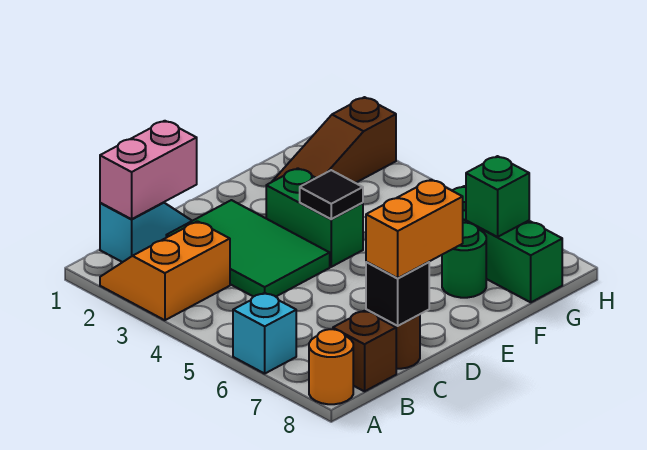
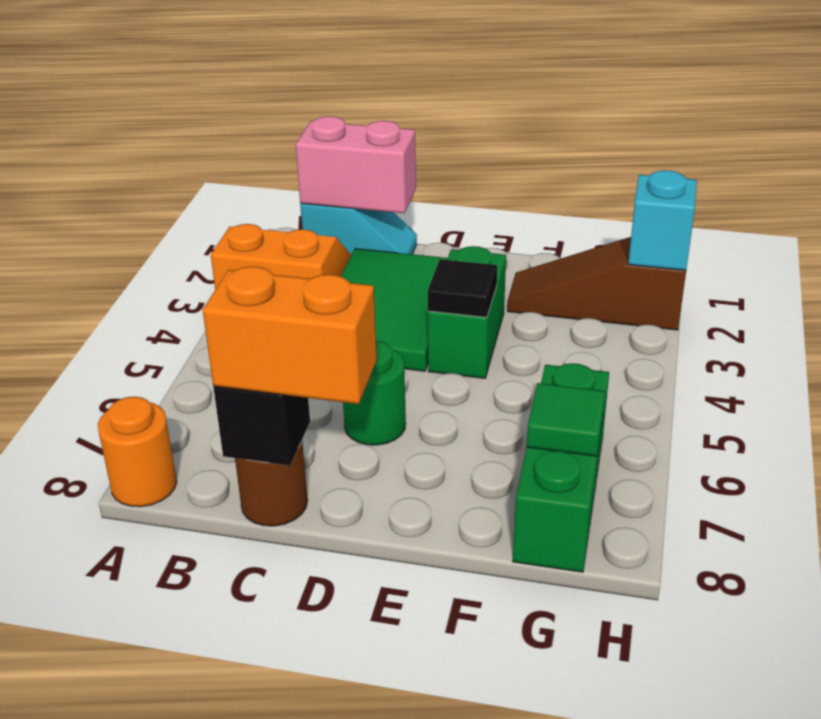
cyan brick A6 level 1 -> cyan brick H2 level 2
brown brick B8 level 1 -> none
green round brick F7 level 1 -> green round brick D6 level 1
green brick G7 level 2 -> green tile G7 level 2

